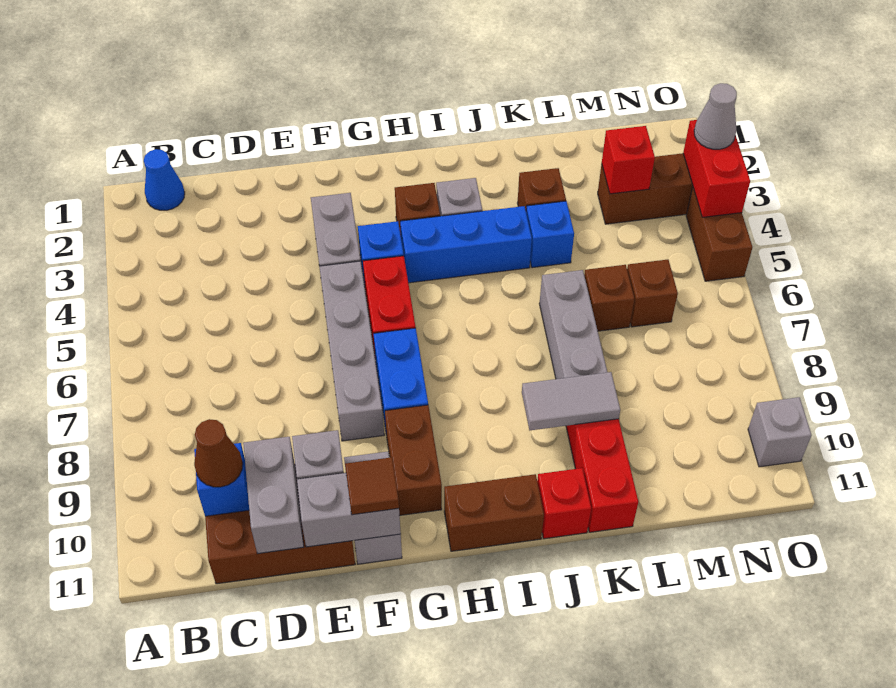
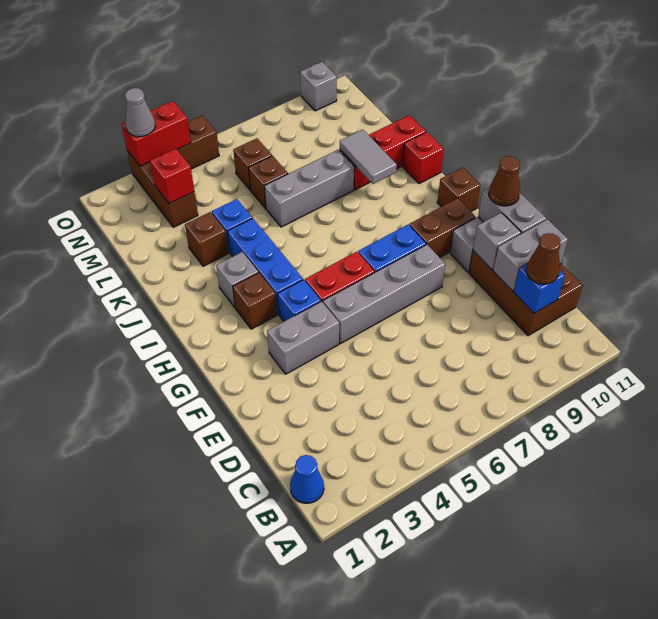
brown tile F11 level 3 -> brown cone F11 level 3
brown brick H11:I11 level 1 -> brown brick H11 level 1

